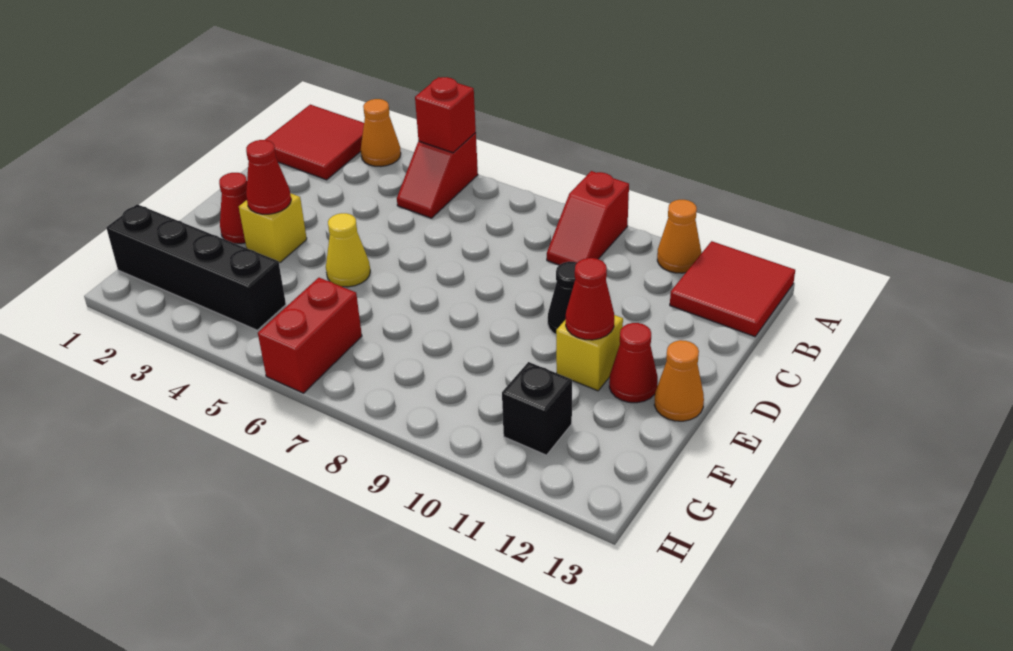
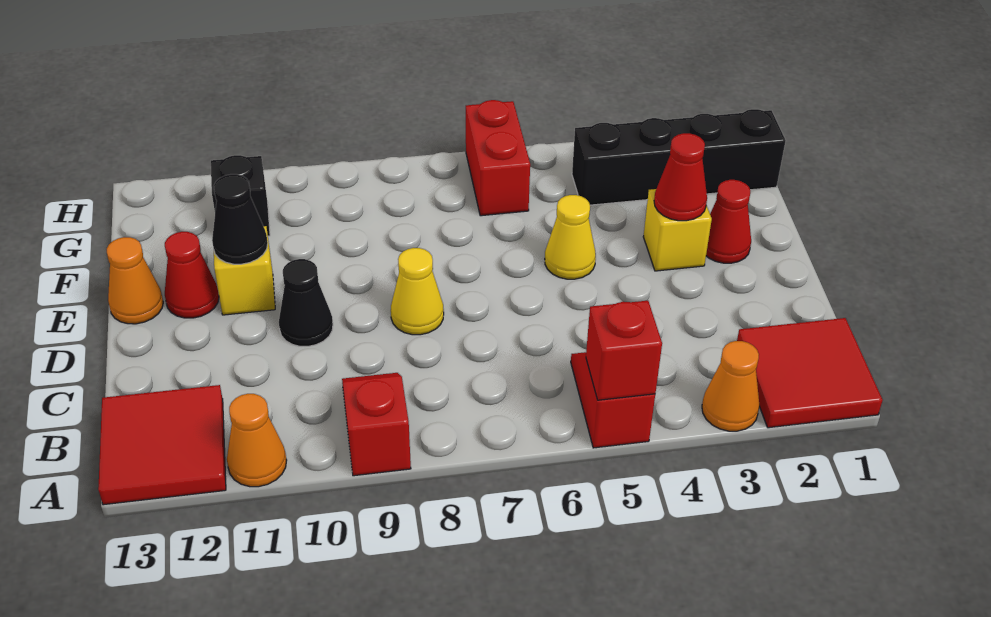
none -> yellow cone D8 level 1
red cone E11 level 2 -> black cone E11 level 2

